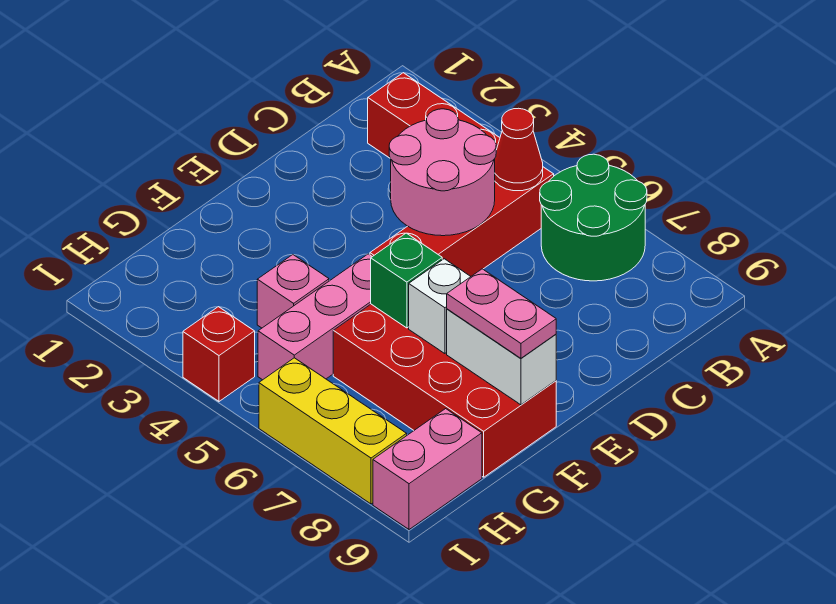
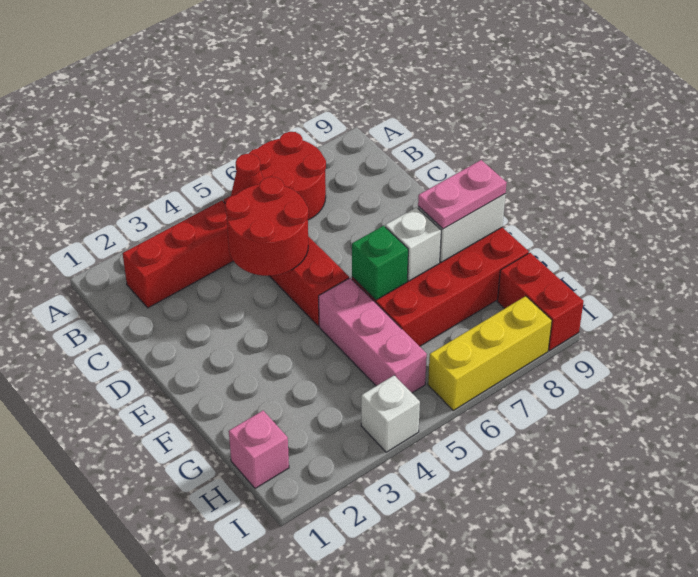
green round brick A6:B7 level 1 -> red round brick A6:B7 level 1
pink round brick C4:D5 level 2 -> red round brick C4:D5 level 2
pink brick G4 level 1 -> pink brick H1 level 1
pink brick H9:I9 level 1 -> red brick H9:I9 level 1
red brick I4 level 1 -> white brick I4 level 1

